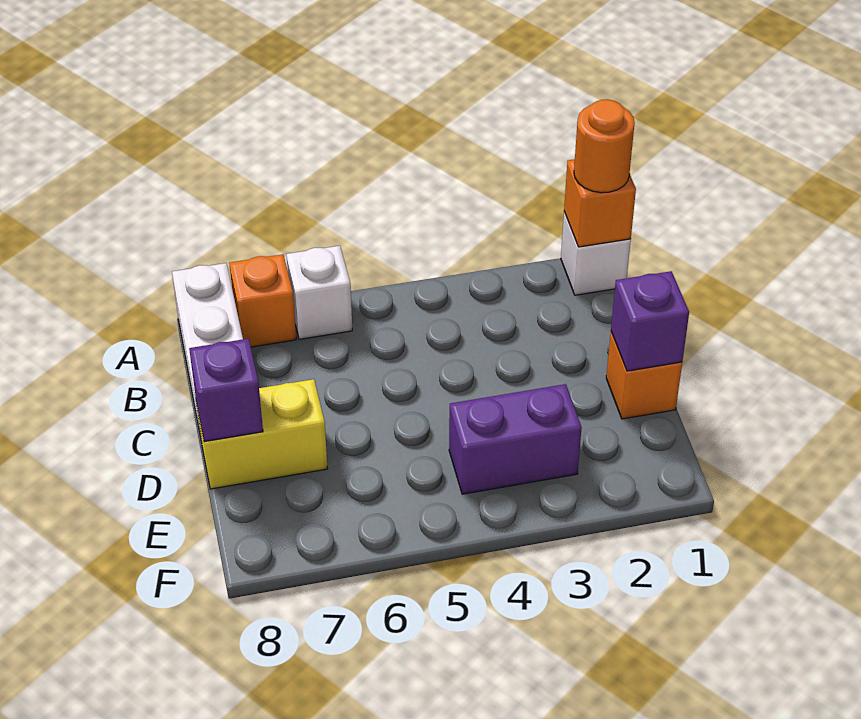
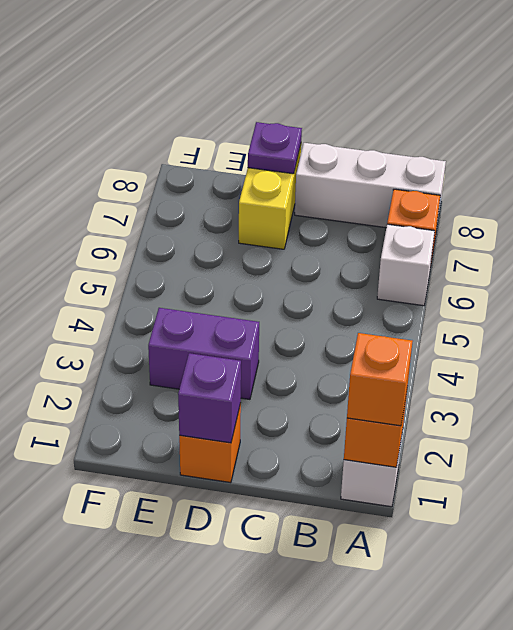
orange round brick A1 level 3 -> orange brick A1 level 3
purple brick D8 level 2 -> purple plate D8 level 2
purple brick E3:E4 level 1 -> purple brick D3:E3 level 1

